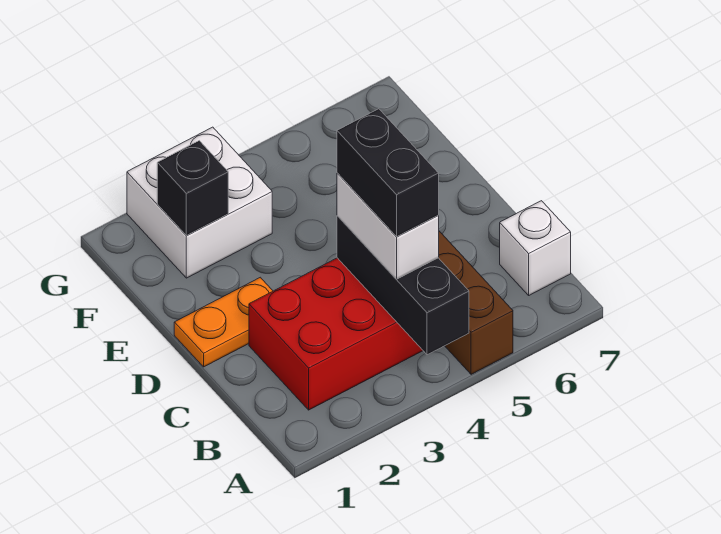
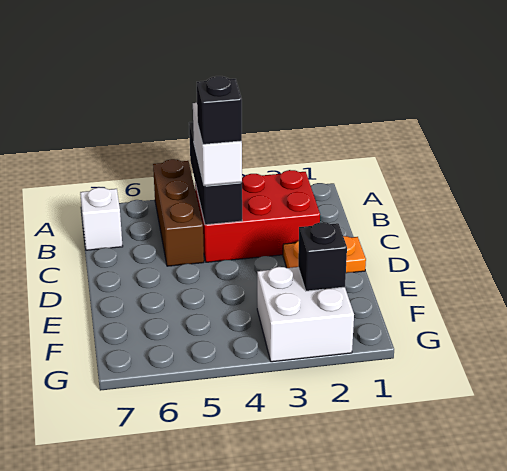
black brick B4:C4 level 4 -> black brick C4 level 4

